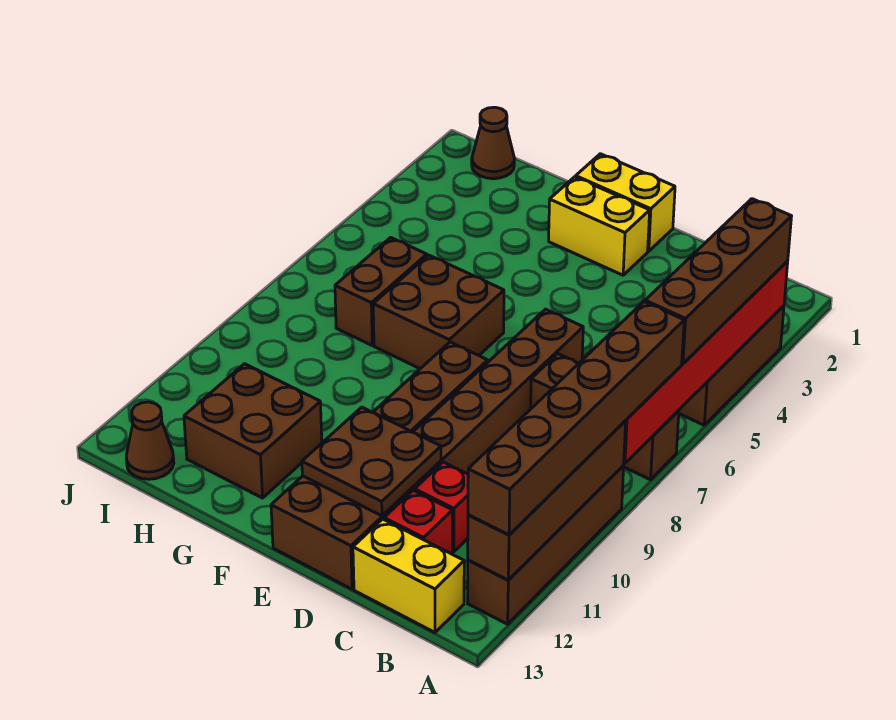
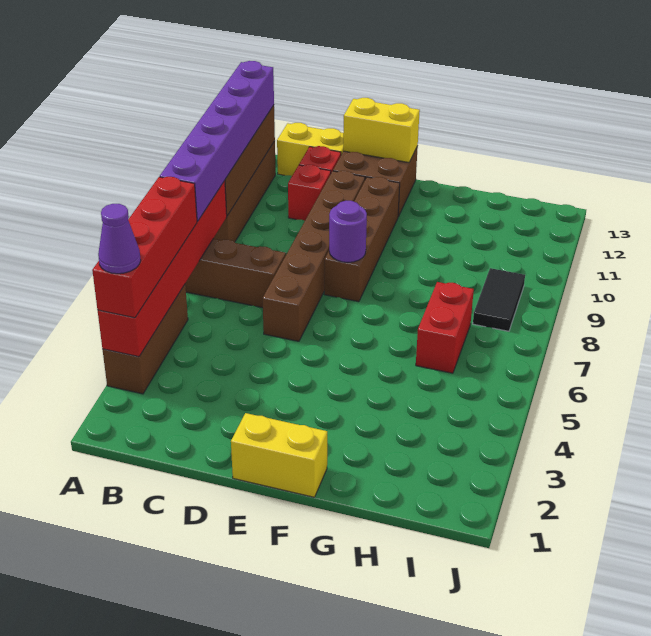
brown brick A3:A6 level 3 -> red brick A3:A6 level 3
none -> purple cone A3 level 4
brown brick A7:A12 level 3 -> purple brick A7:A12 level 3
brown plate D11:E12 level 2 -> none
yellow brick E2:F2 level 1 -> yellow brick D13:E13 level 2
none -> purple round brick E8 level 2
brown brick F6:G7 level 1 -> none
brown brick G11:H12 level 1 -> none
brown brick H6:H7 level 1 -> red brick H6:H7 level 1
brown cone I1 level 1 -> none
none -> black tile I8:I9 level 1
brown cone I13 level 1 -> none

